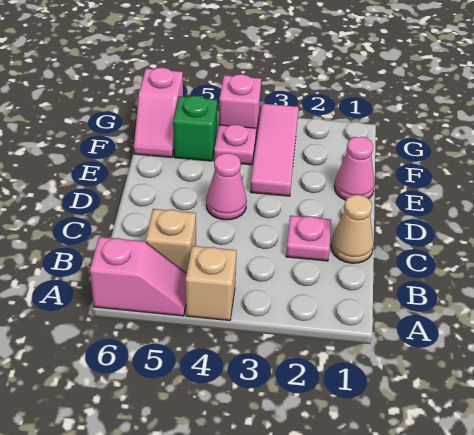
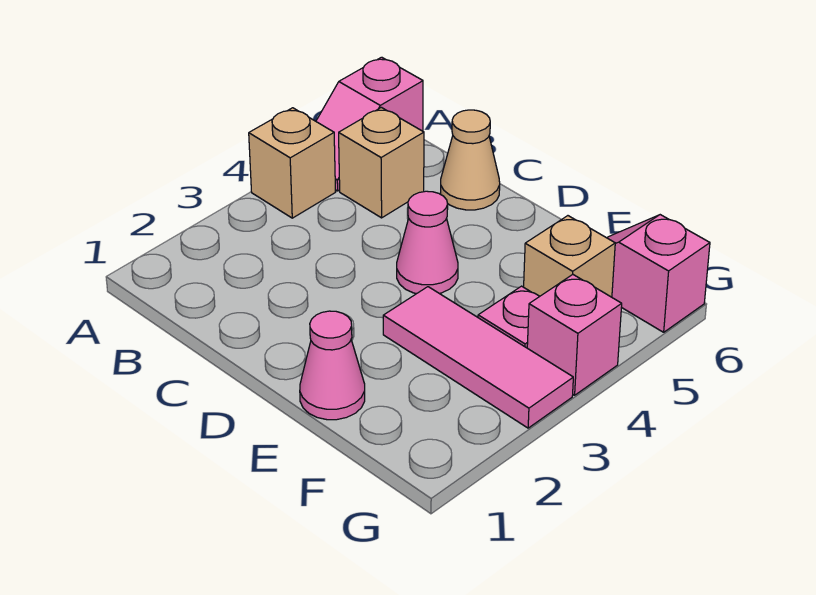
tan cone C1 level 1 -> tan cone C6 level 1
pink plate C2 level 1 -> none
green brick F5 level 1 -> tan brick F5 level 1

